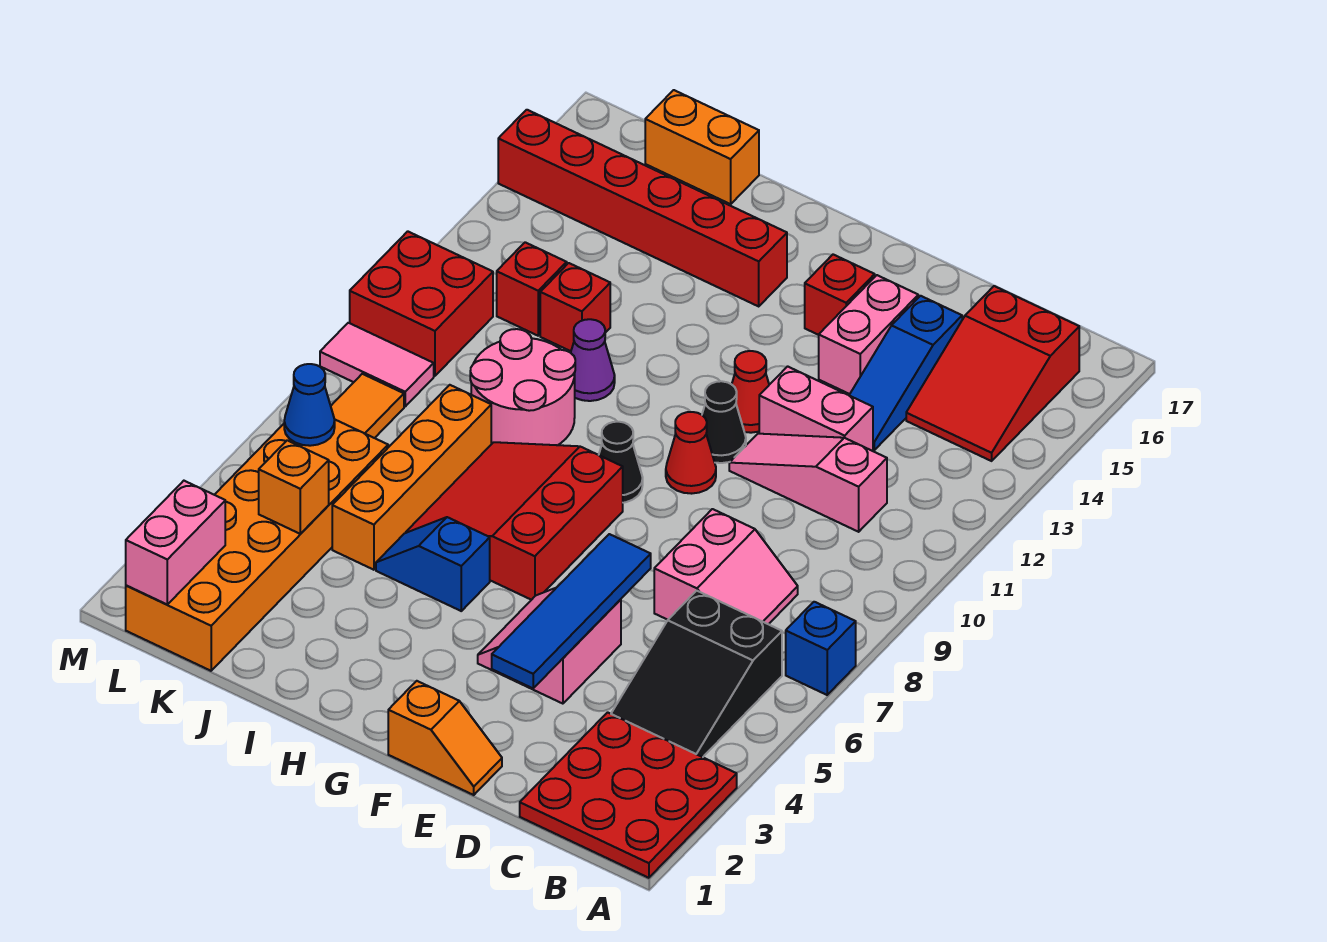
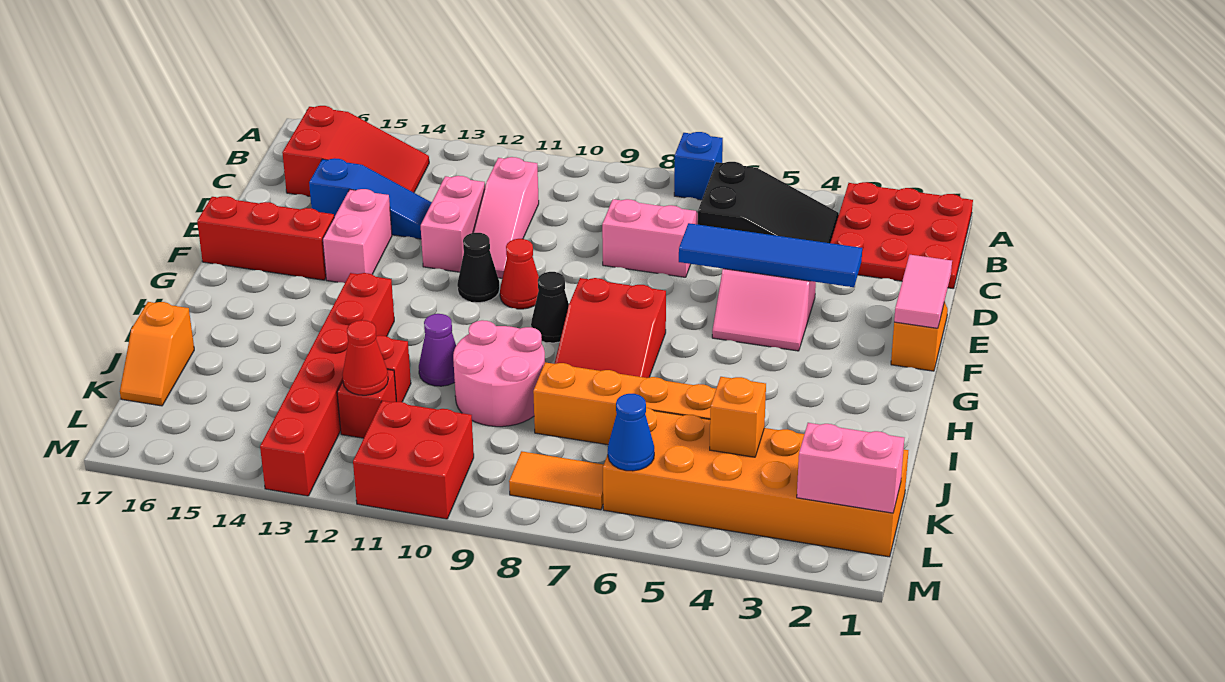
pink brick E14:E15 level 1 -> pink brick E14:F14 level 1
red cone F12 level 1 -> red cone K12 level 2
red brick F15 level 1 -> red brick F15:F17 level 1
red slope G6:I8 level 1 top G -> red slope G7:I8 level 1 top G
blue slope H5:I5 level 1 top H -> none
red brick H15:M15 level 1 -> red brick H13:M13 level 1
orange brick J17:K17 level 1 -> orange slope J17:K17 level 1 top J
pink tile L9:M9 level 1 -> pink tile E1:F1 level 2

